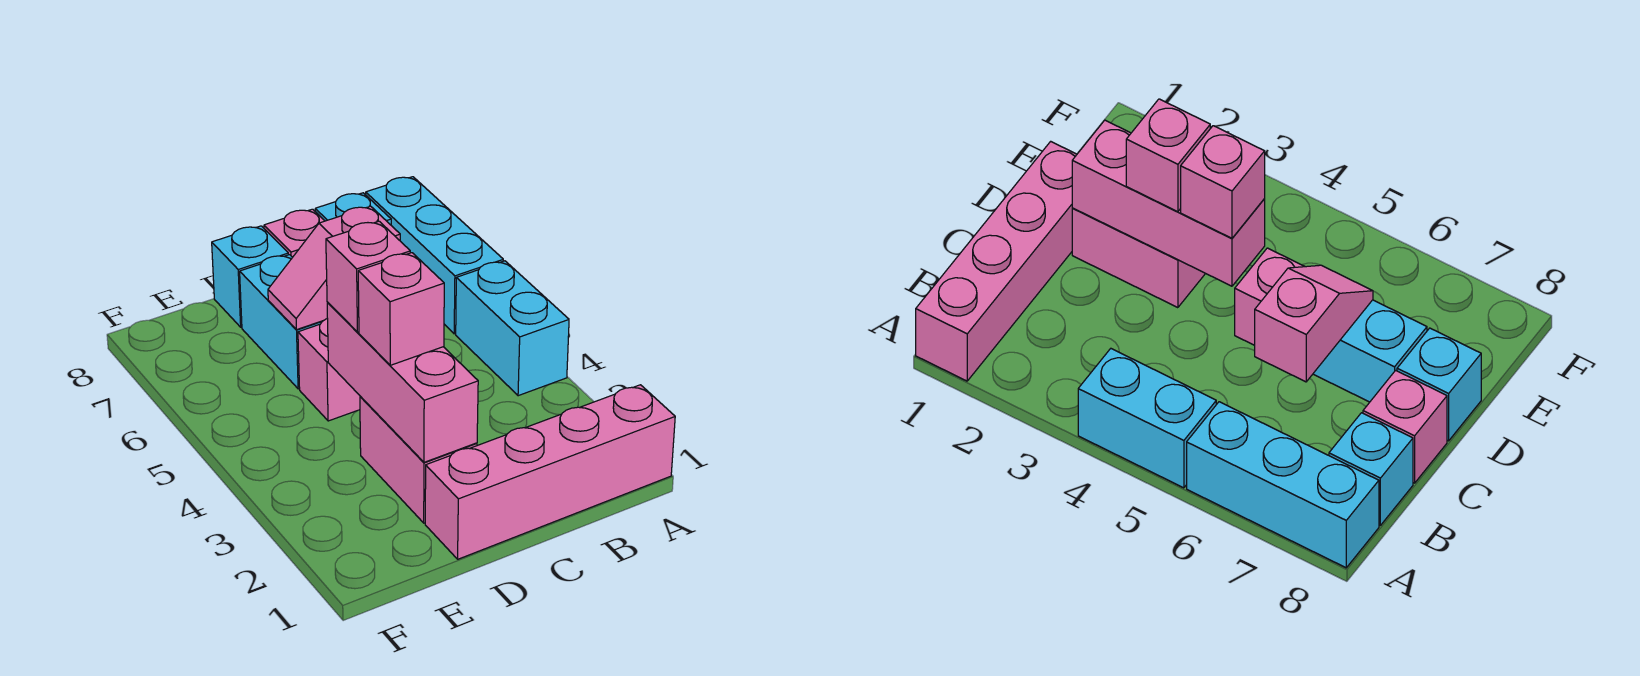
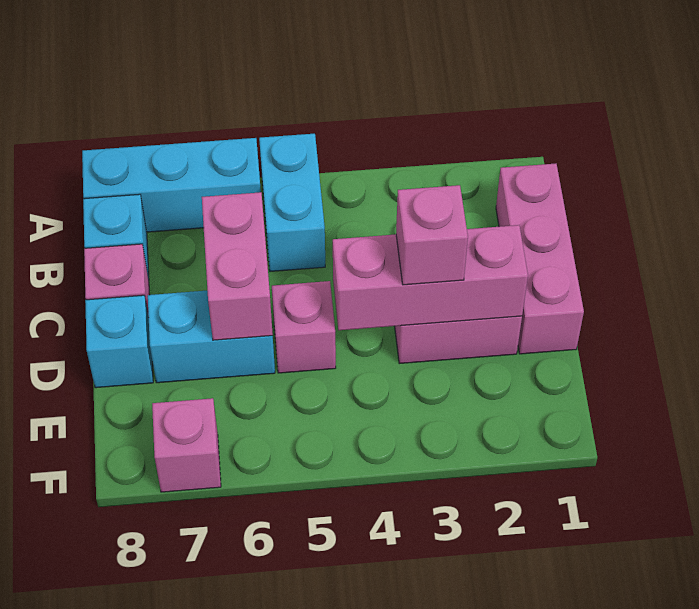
pink brick A1:D1 level 1 -> pink brick B1:D1 level 1
cyan brick A4:A5 level 1 -> cyan brick A5:B5 level 1
pink slope C6:D6 level 2 top C -> pink brick C6:D6 level 2
pink brick D4 level 3 -> pink brick F7 level 1

